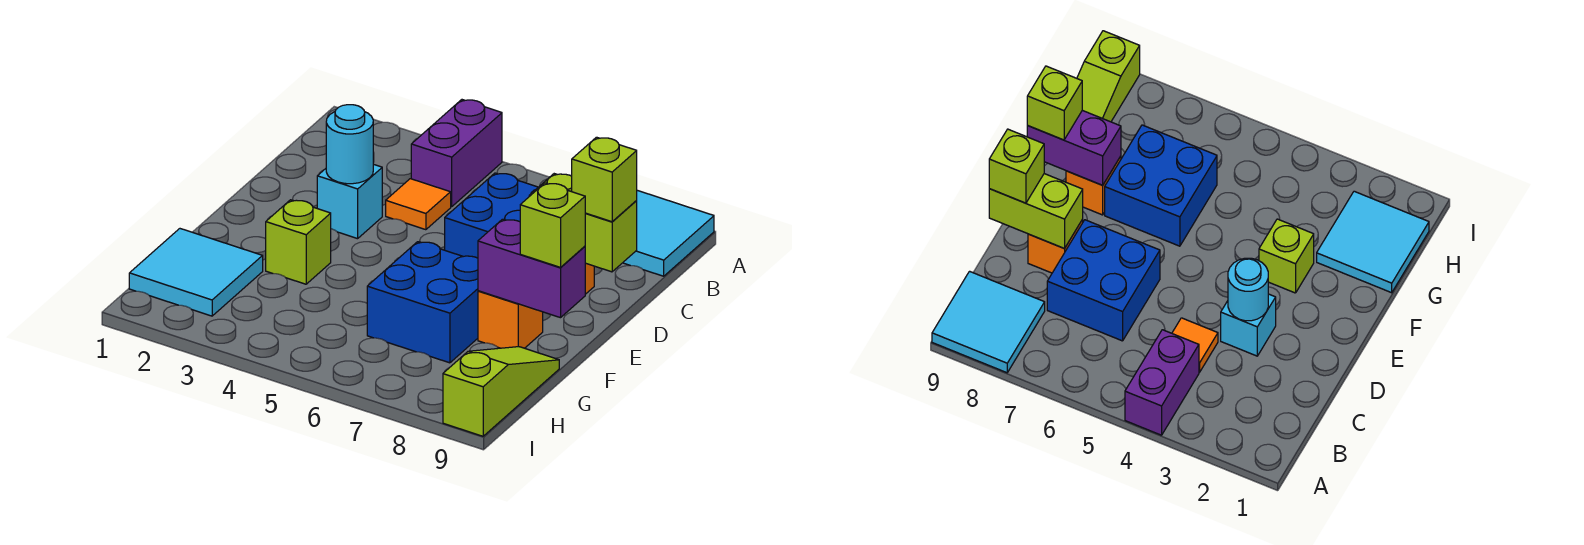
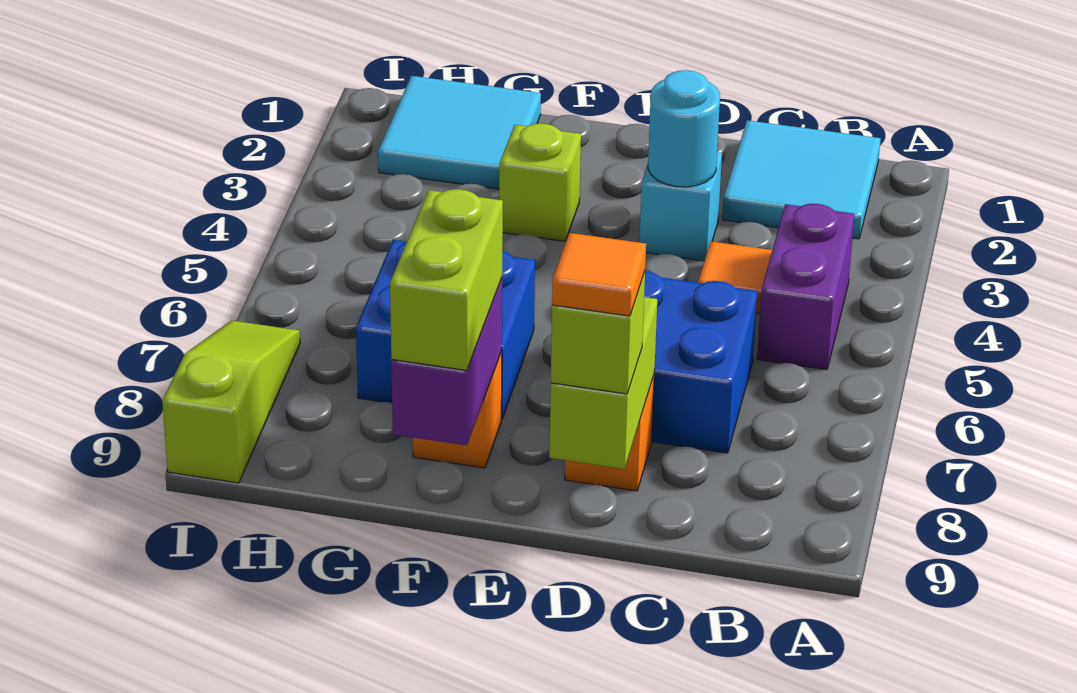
purple brick A4:B4 level 1 -> purple brick B4:B5 level 1
cyan tile A8:B9 level 1 -> cyan tile B1:C2 level 1
none -> orange tile D9 level 4
lime brick F9 level 3 -> lime brick F8:F9 level 3
lime slope G9:I9 level 1 top I -> lime slope I7:I9 level 1 top 9

